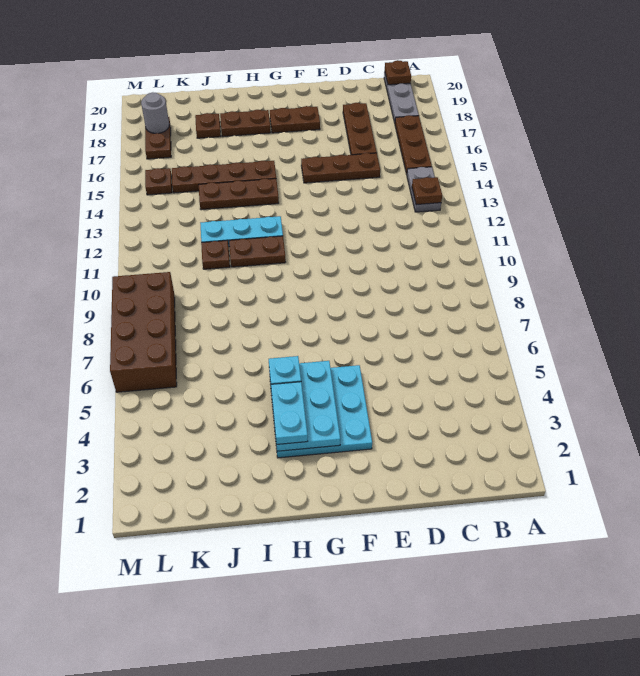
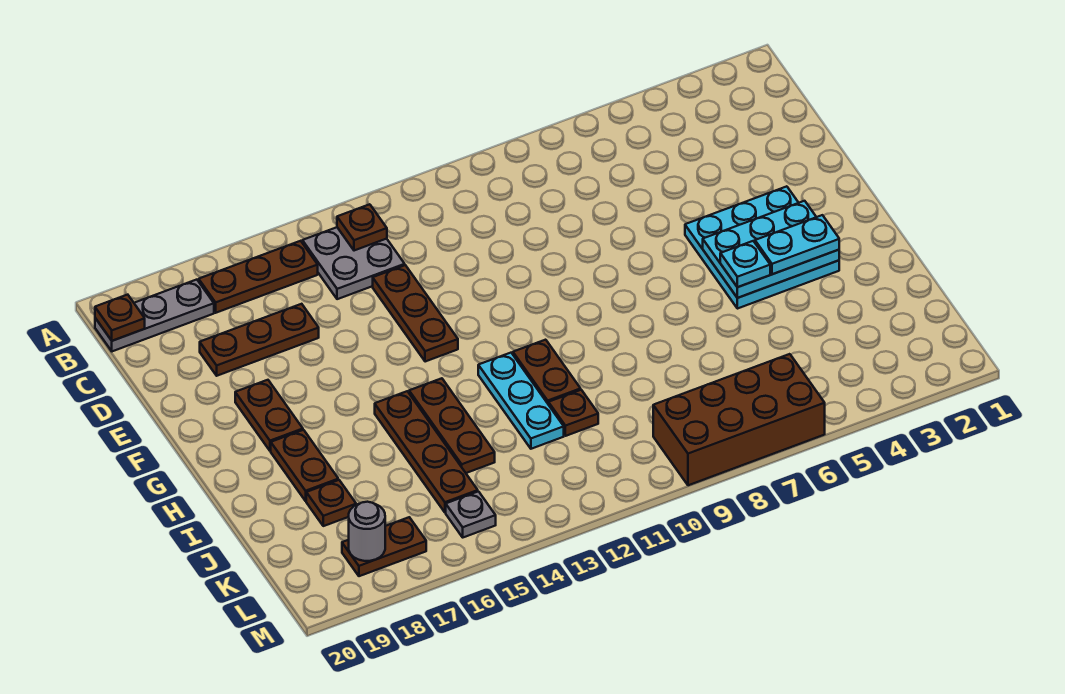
grey plate B13:B14 level 1 -> grey plate B13:C14 level 1
brown plate D15:F15 level 1 -> brown plate D13:F13 level 1
brown plate L15 level 1 -> grey plate L15 level 1

